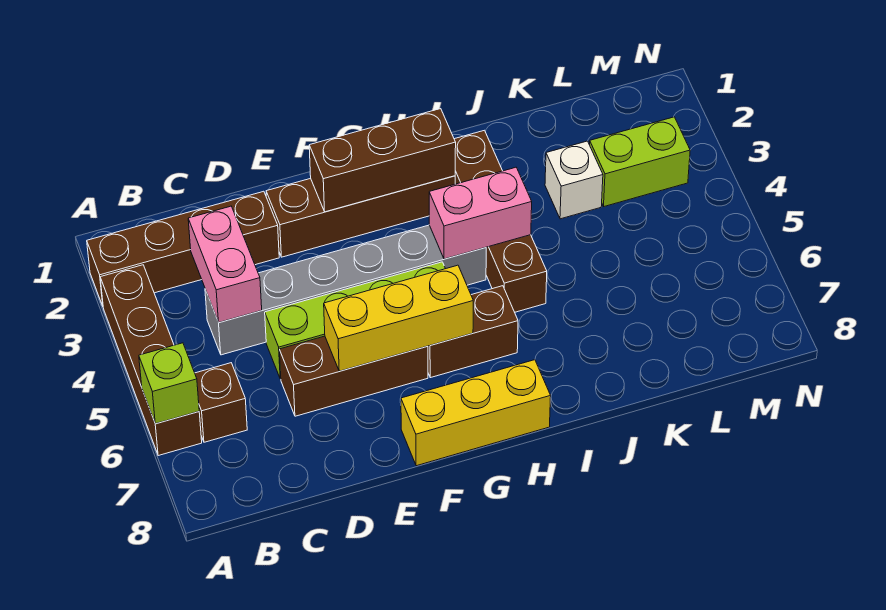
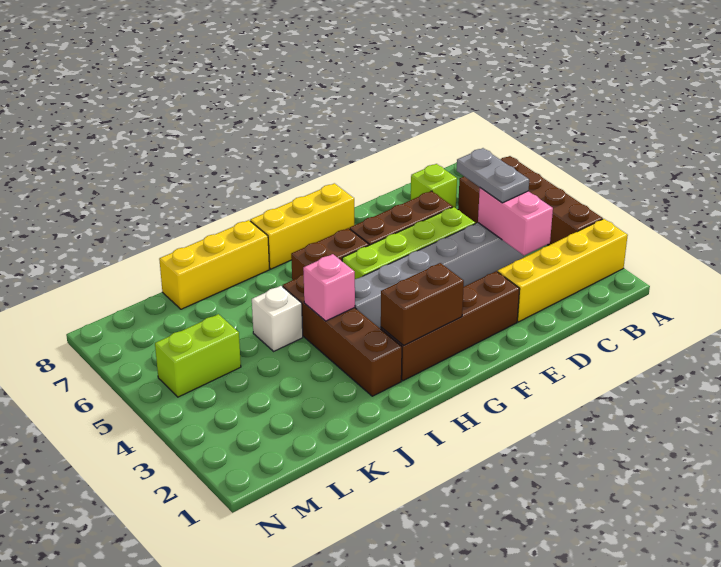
brown brick A2:D2 level 1 -> yellow brick A2:D2 level 1
lime brick A6 level 2 -> lime brick C7 level 1
none -> grey plate C4:C5 level 3
yellow brick E6:G6 level 2 -> yellow brick I8:K8 level 1
brown brick F2:H2 level 2 -> brown brick G2:H2 level 2
pink brick H4:I4 level 2 -> pink brick I4 level 2
white brick K3 level 1 -> white brick J5 level 1
lime brick L3:M3 level 1 -> lime brick L5:M5 level 1

